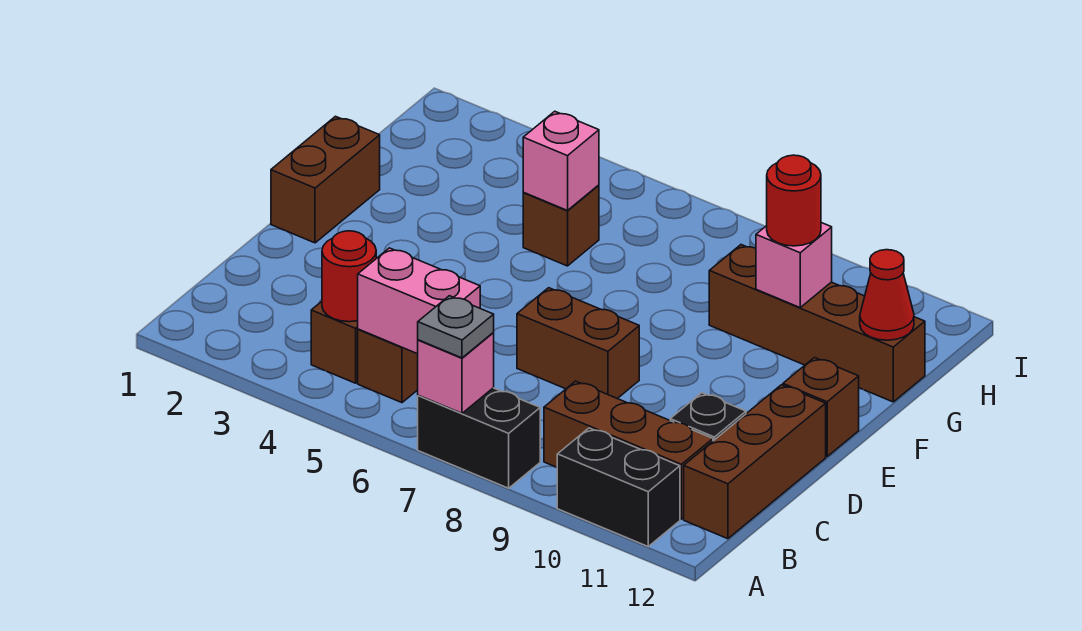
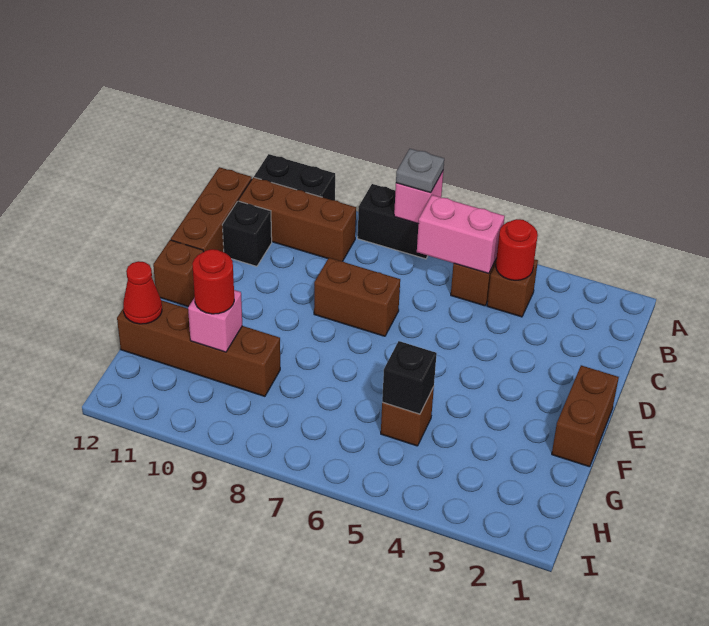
pink brick G5 level 2 -> black brick G5 level 2

